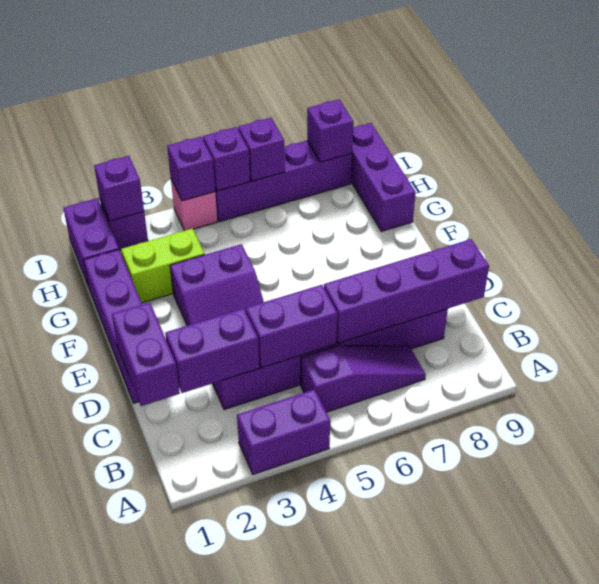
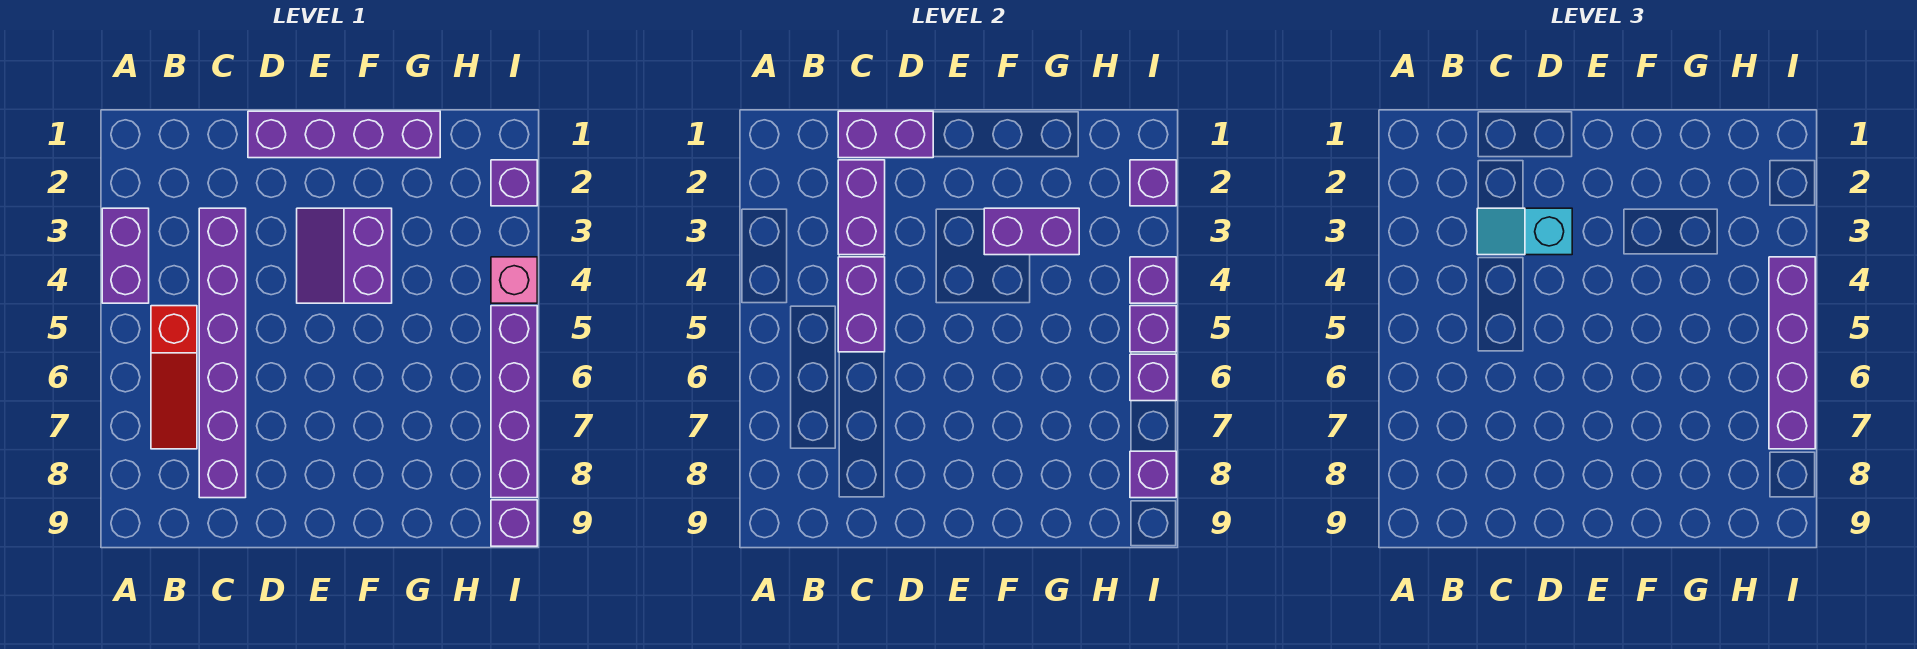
purple slope B5:B7 level 1 top 5 -> red slope B5:B7 level 1 top 5
none -> cyan slope C3:D3 level 3 top D
purple brick C6:C9 level 2 -> purple brick I4:I7 level 3
lime brick G2:G3 level 1 -> none
purple brick G9:I9 level 1 -> purple brick I9 level 1
purple brick H1:I1 level 1 -> purple brick F3:G3 level 2

